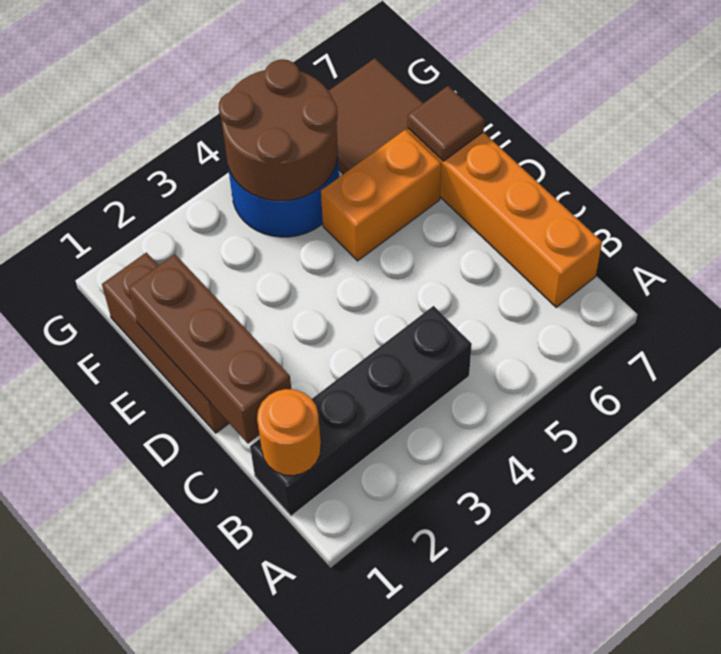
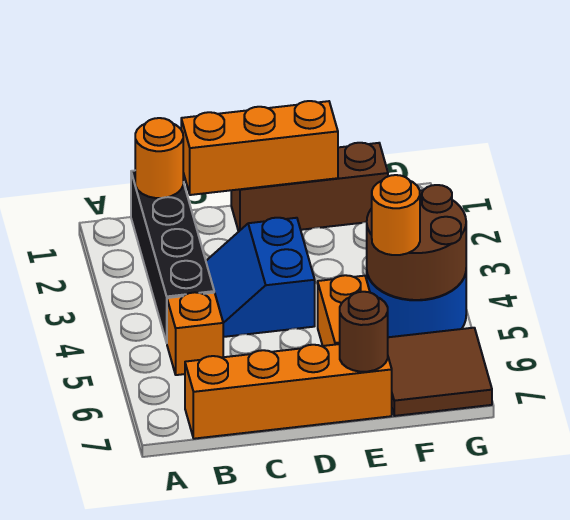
none -> orange brick B5 level 1
brown brick C1:E1 level 2 -> orange brick C1:E1 level 2
none -> blue slope C3:D4 level 1 top D
brown tile E7 level 2 -> brown round brick E7 level 2
none -> orange round brick F5 level 3

